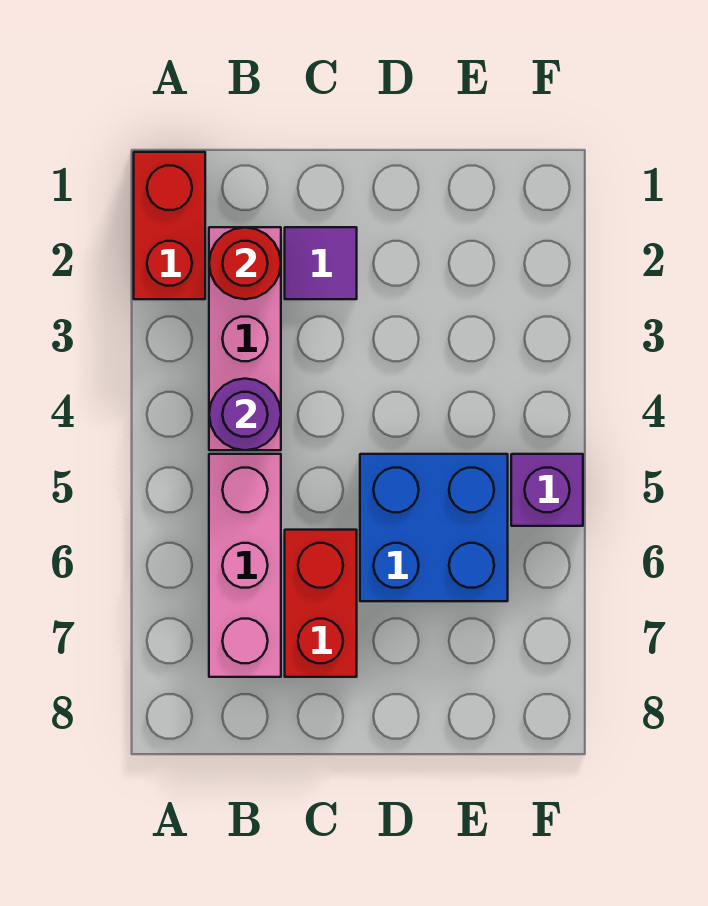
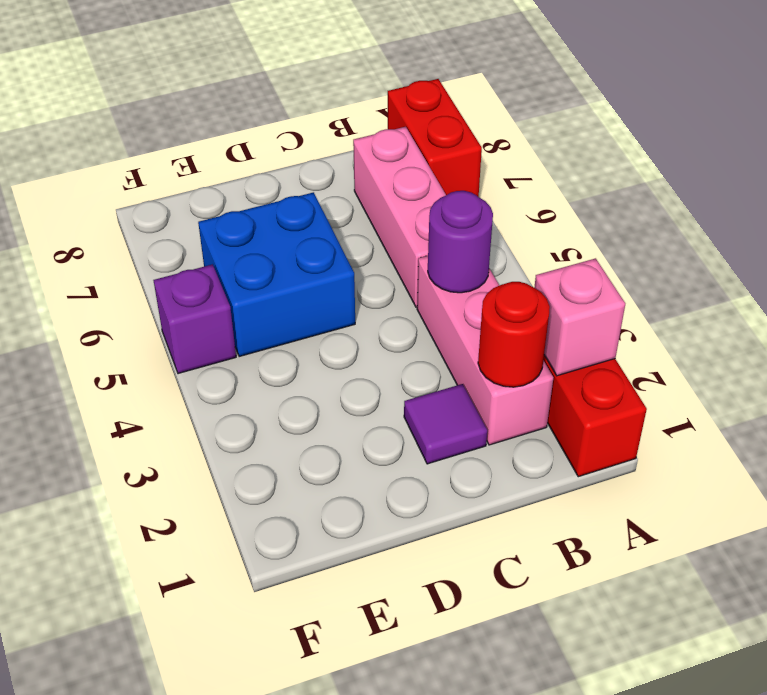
none -> pink brick A2 level 2
red brick C6:C7 level 1 -> red brick A7:A8 level 1

